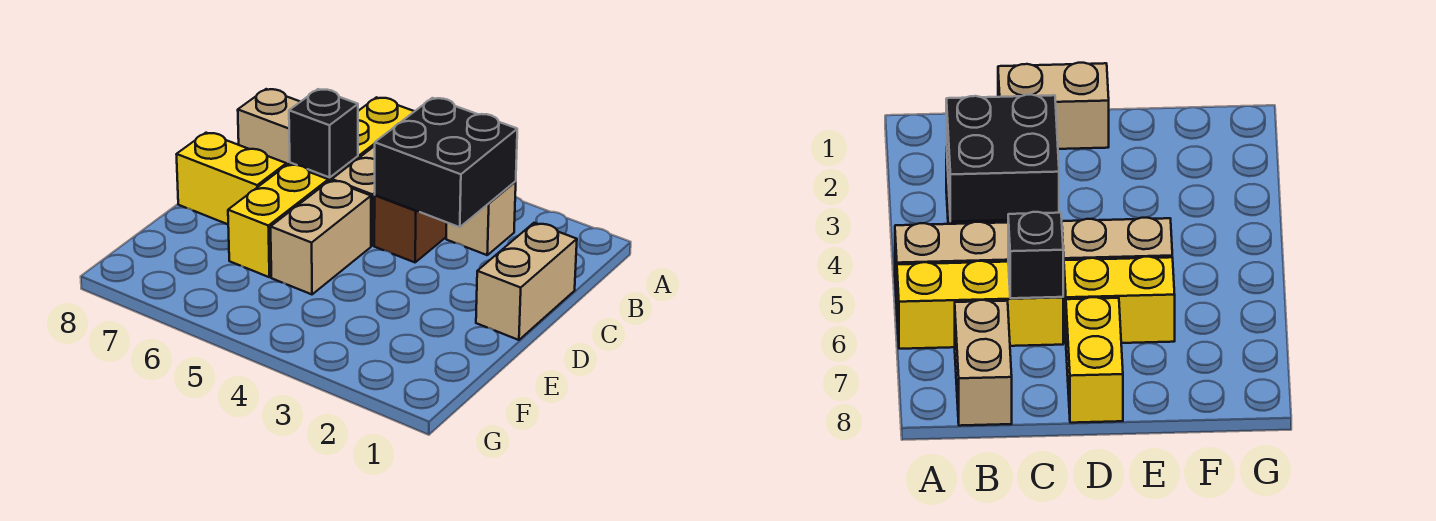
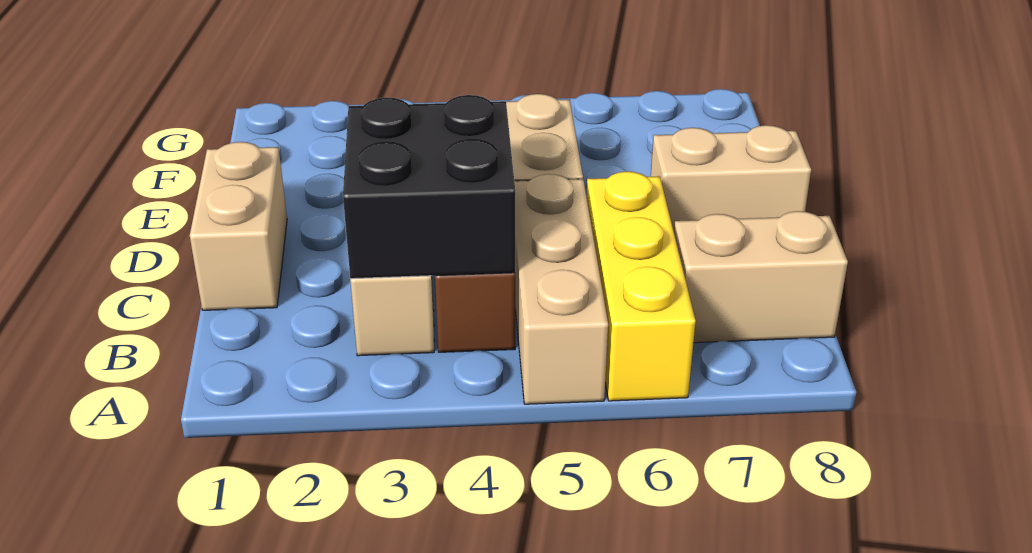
black brick C6 level 2 -> none
yellow brick D6:E6 level 1 -> none
yellow brick D7:D8 level 1 -> tan brick D7:D8 level 1

